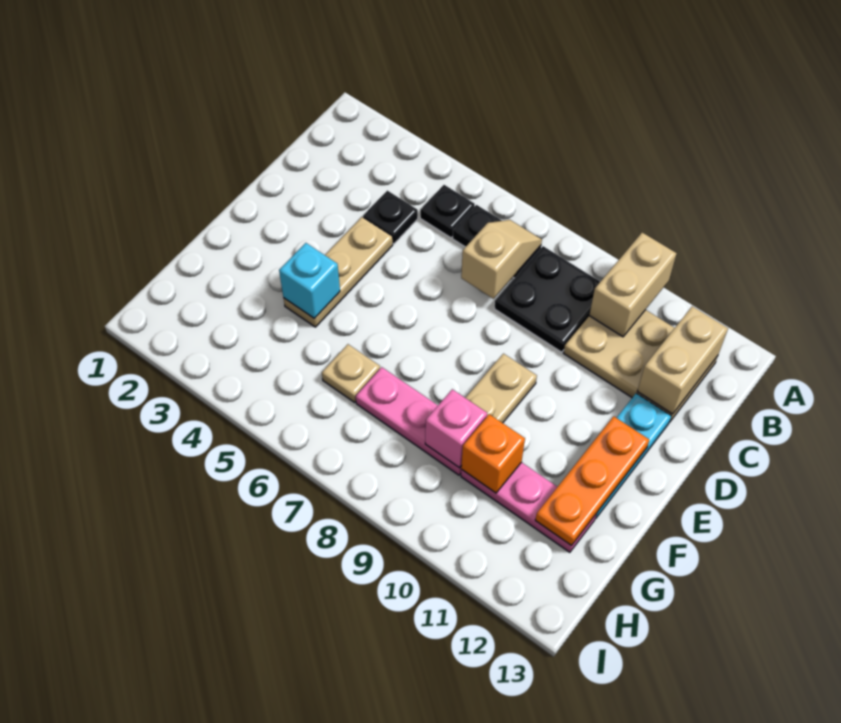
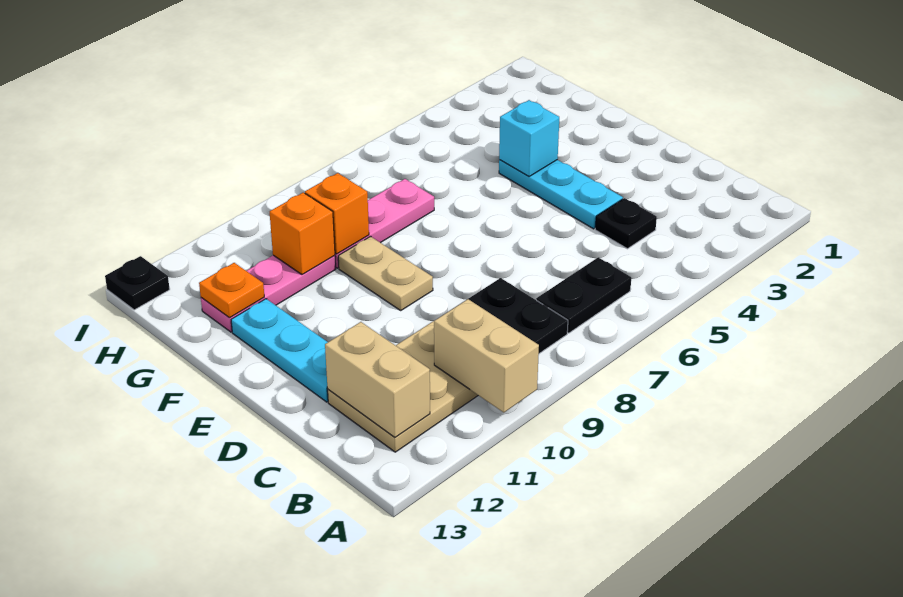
black plate B5 level 1 -> black plate I13 level 1
tan slope B7:C7 level 2 top C -> none
tan plate D4:F4 level 1 -> cyan plate D4:F4 level 1
orange plate E12:G12 level 2 -> orange plate G12 level 2
tan plate G6 level 1 -> none
pink brick G9 level 2 -> orange brick G9 level 2

